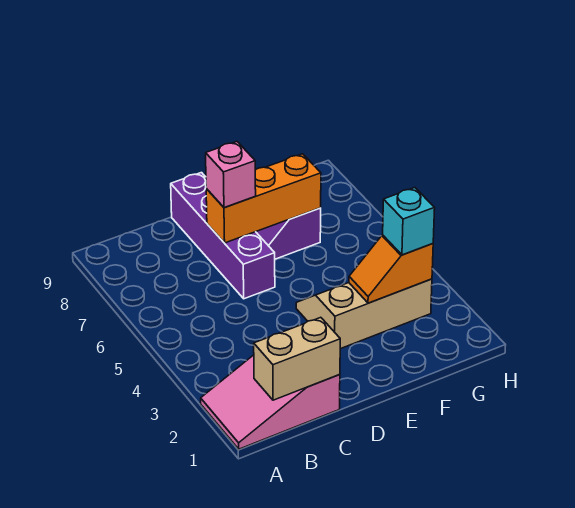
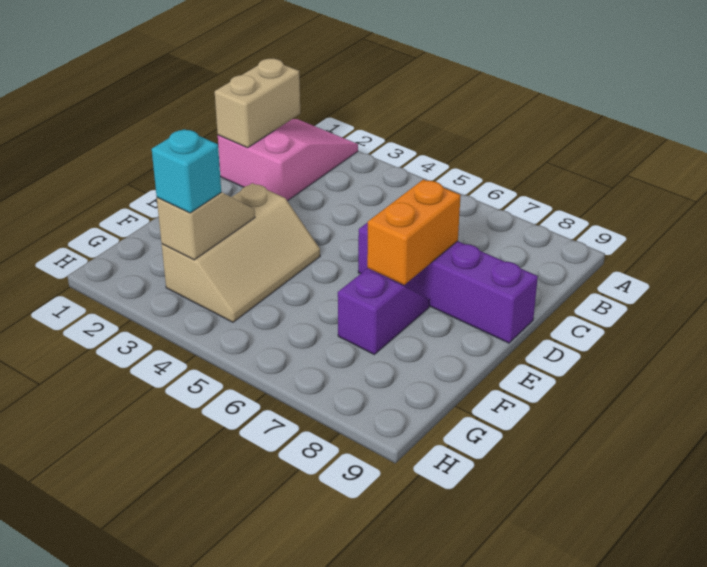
orange brick D7:F7 level 2 -> orange brick D7:E7 level 2
pink brick D7 level 3 -> none
orange slope F3:G3 level 2 top G -> tan slope F3:G3 level 2 top G

